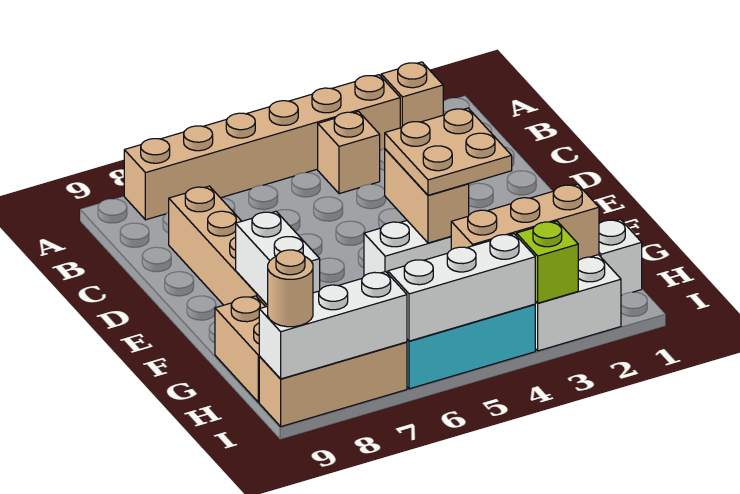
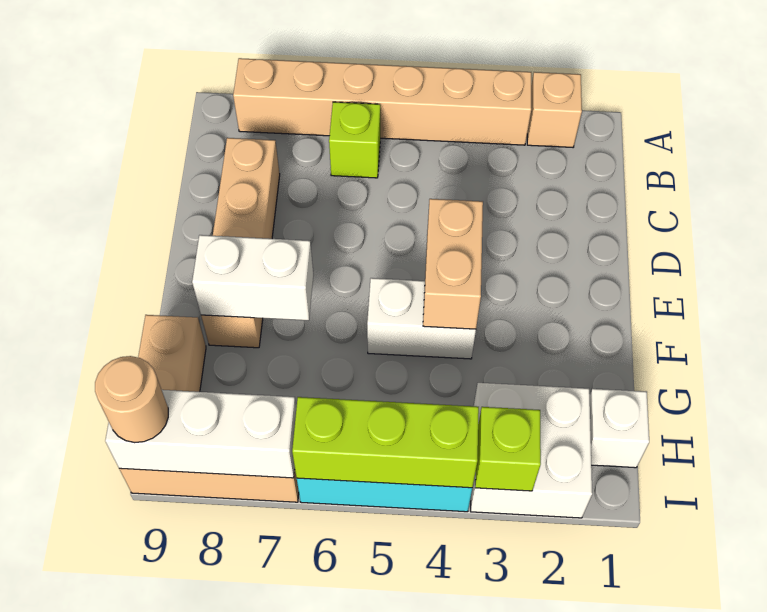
tan brick B4 level 1 -> none
none -> lime brick B6 level 1
tan plate E3:F4 level 3 -> none
white brick F8:G8 level 2 -> white brick F7:F8 level 2
tan brick H2:H4 level 2 -> none
white brick I4:I6 level 2 -> lime brick I4:I6 level 2

